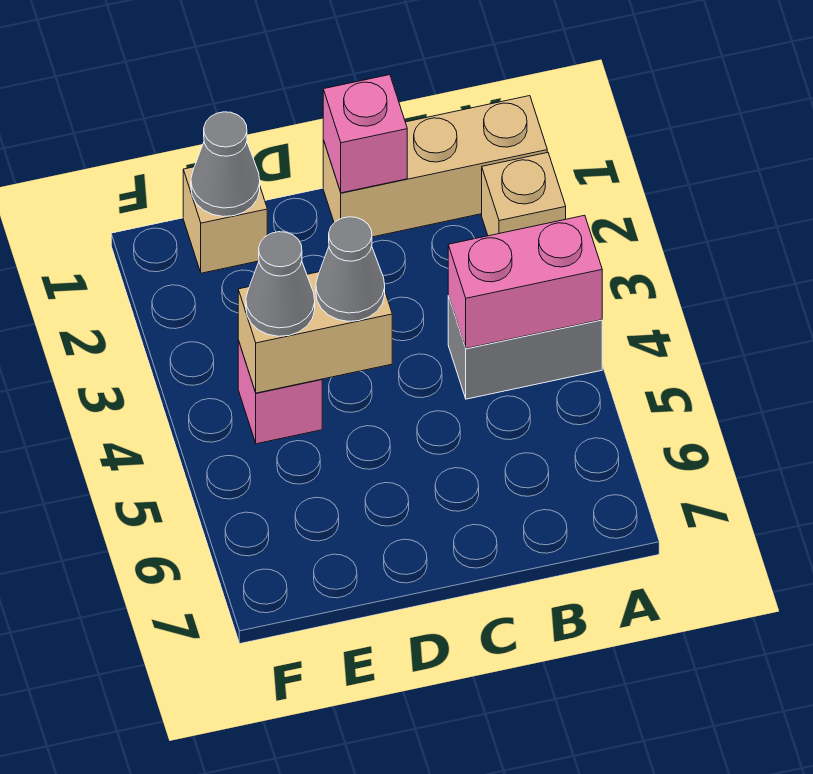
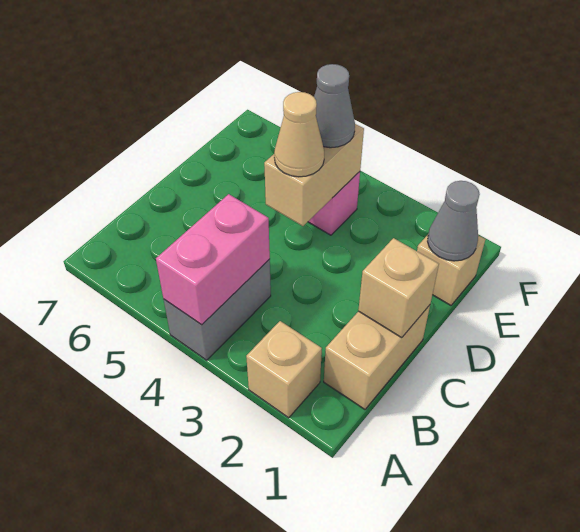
tan brick A1:C1 level 1 -> tan brick B1:C1 level 1
pink brick C1 level 2 -> tan brick C1 level 2
grey cone D4 level 3 -> tan cone D4 level 3

